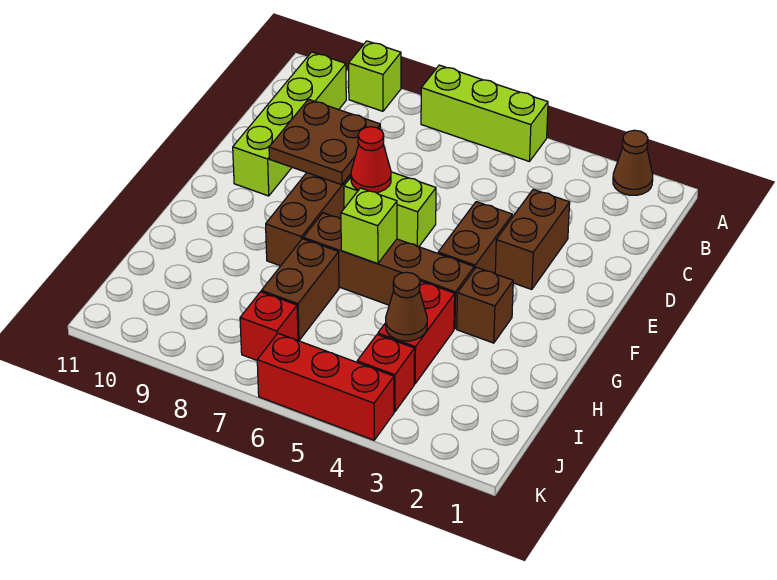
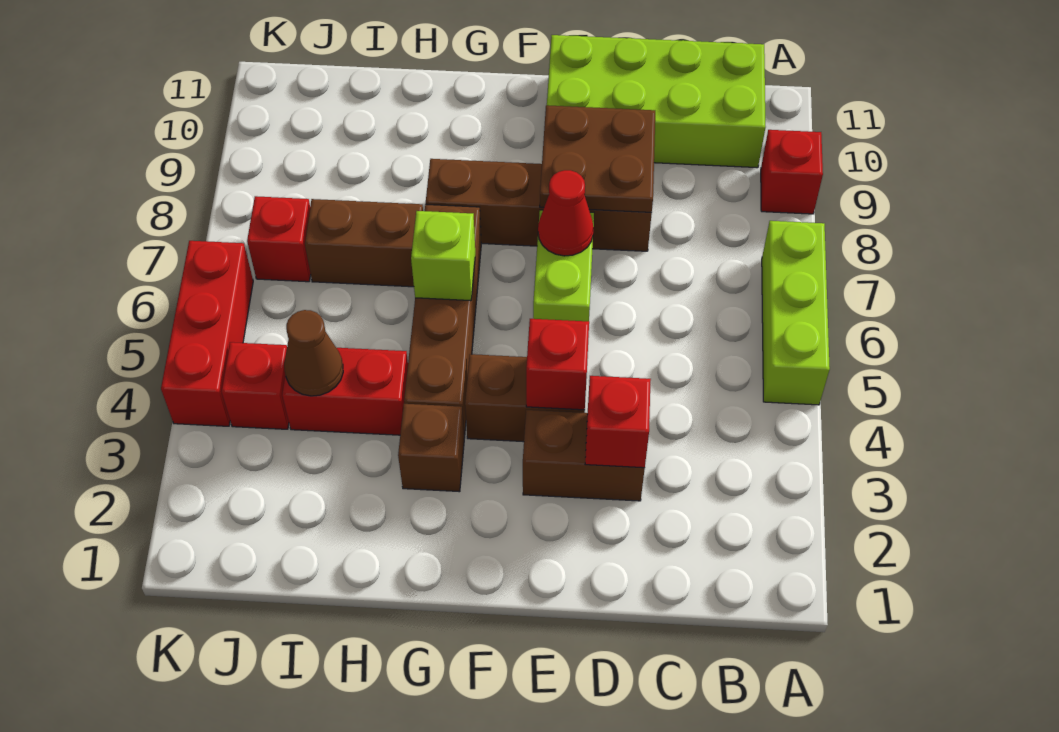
brown cone A2 level 1 -> none
lime brick A9 level 1 -> red brick A9 level 1
lime brick B10:E10 level 1 -> lime brick B10:E11 level 1
none -> red brick D3 level 2
none -> red brick E4 level 2

